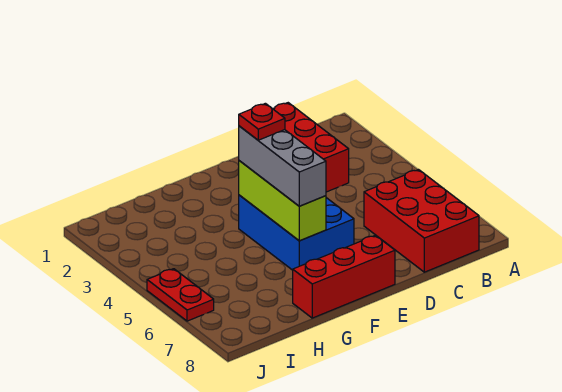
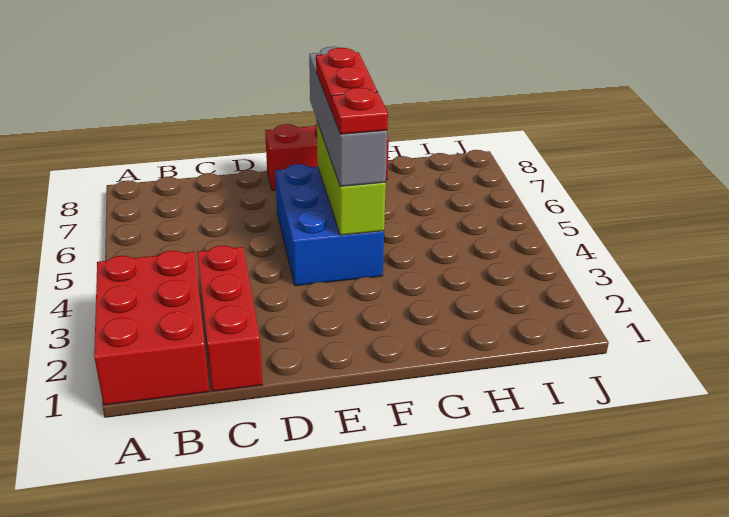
red brick B6:C8 level 1 -> red brick A1:B3 level 1
grey brick F4:F6 level 3 -> grey brick F4:F7 level 3
red plate J5:J6 level 1 -> red plate F5:F6 level 4

